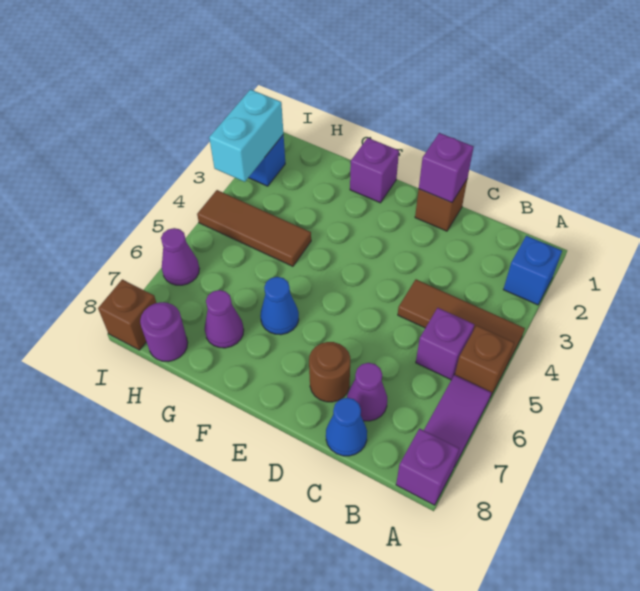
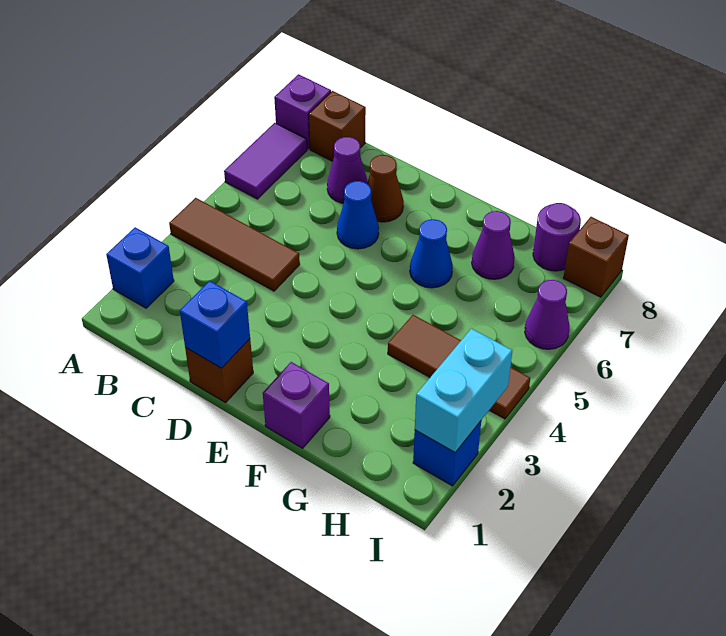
brown brick A5 level 1 -> brown brick B8 level 1
purple brick B5 level 1 -> none
blue cone C8 level 1 -> blue cone D6 level 1
purple brick D1 level 2 -> blue brick D1 level 2
brown round brick D7 level 1 -> brown cone D7 level 1

